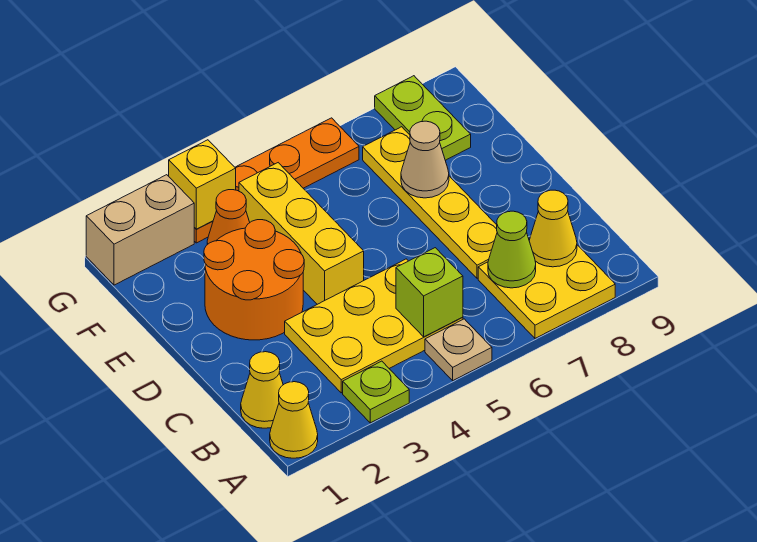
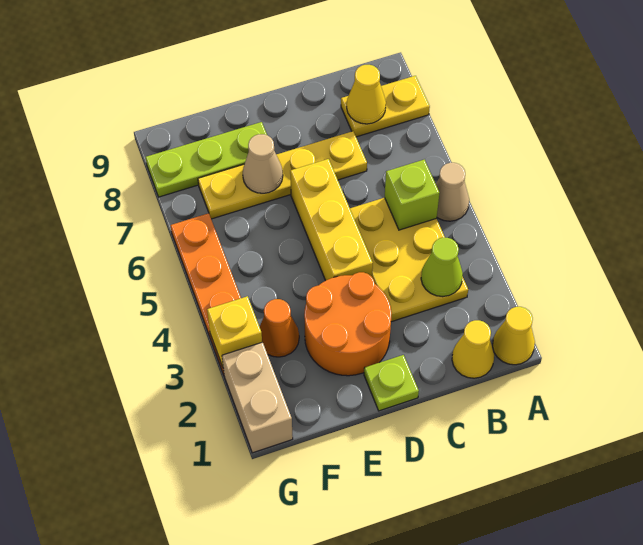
lime plate A3 level 1 -> lime plate D1 level 1
tan plate A5 level 1 -> tan cone A5 level 1
yellow plate A7:B8 level 1 -> yellow plate A8:B8 level 1
lime cone B7 level 2 -> lime cone B3 level 2
yellow brick D4:F4 level 1 -> yellow brick D4:D6 level 1
lime plate F8:G8 level 1 -> lime plate E8:G8 level 1

